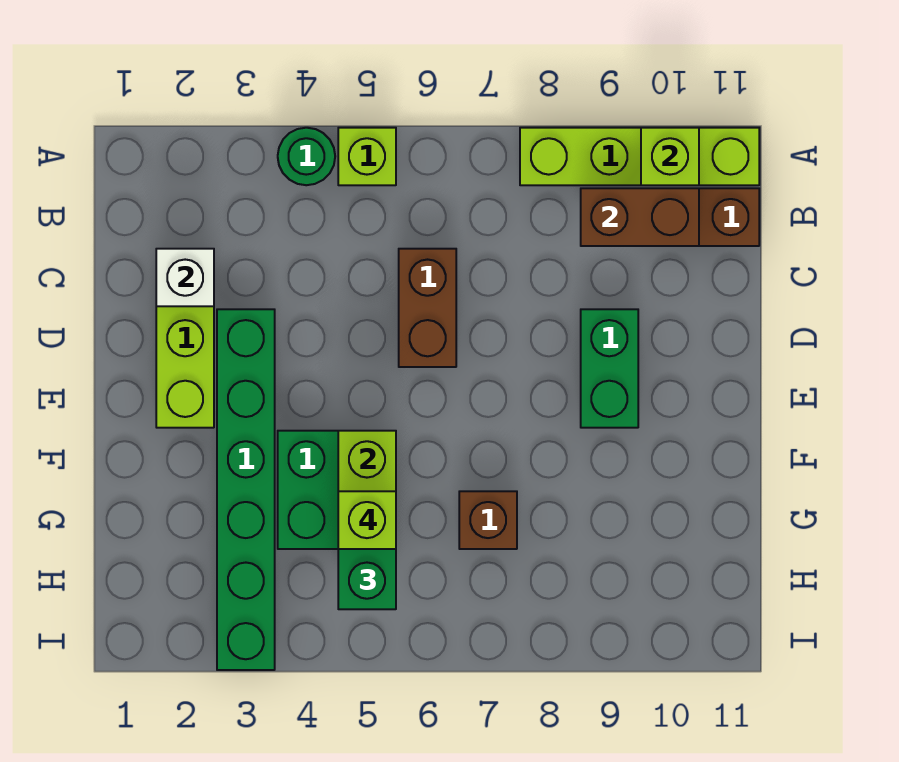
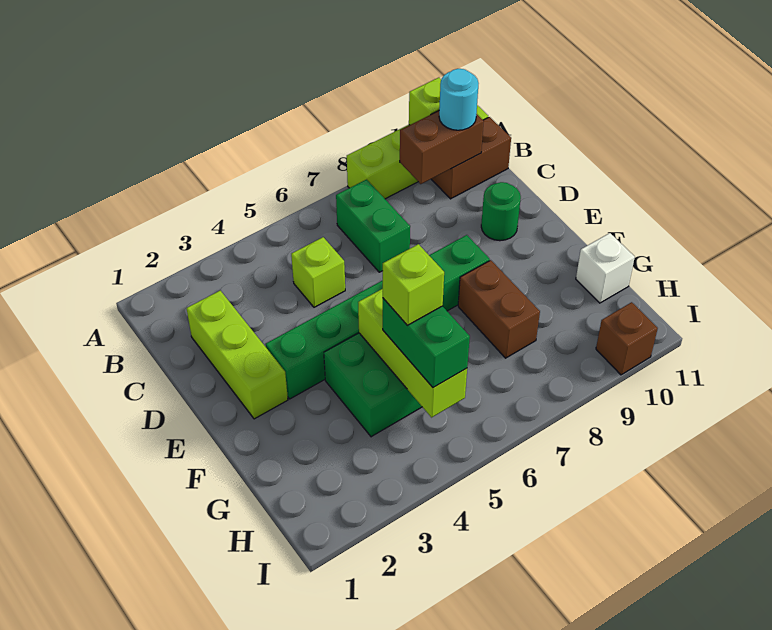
green round brick A4 level 1 -> green round brick D10 level 1
lime brick A5 level 1 -> lime brick C5 level 1
none -> cyan round brick B10 level 3
white brick C2 level 2 -> white brick G11 level 1
brown brick C6:D6 level 1 -> brown brick F8:G8 level 1
green brick D3:I3 level 1 -> green brick E3:E8 level 1
green brick D9:E9 level 1 -> green brick B7:C7 level 1
brown brick G7 level 1 -> brown brick I10 level 1

